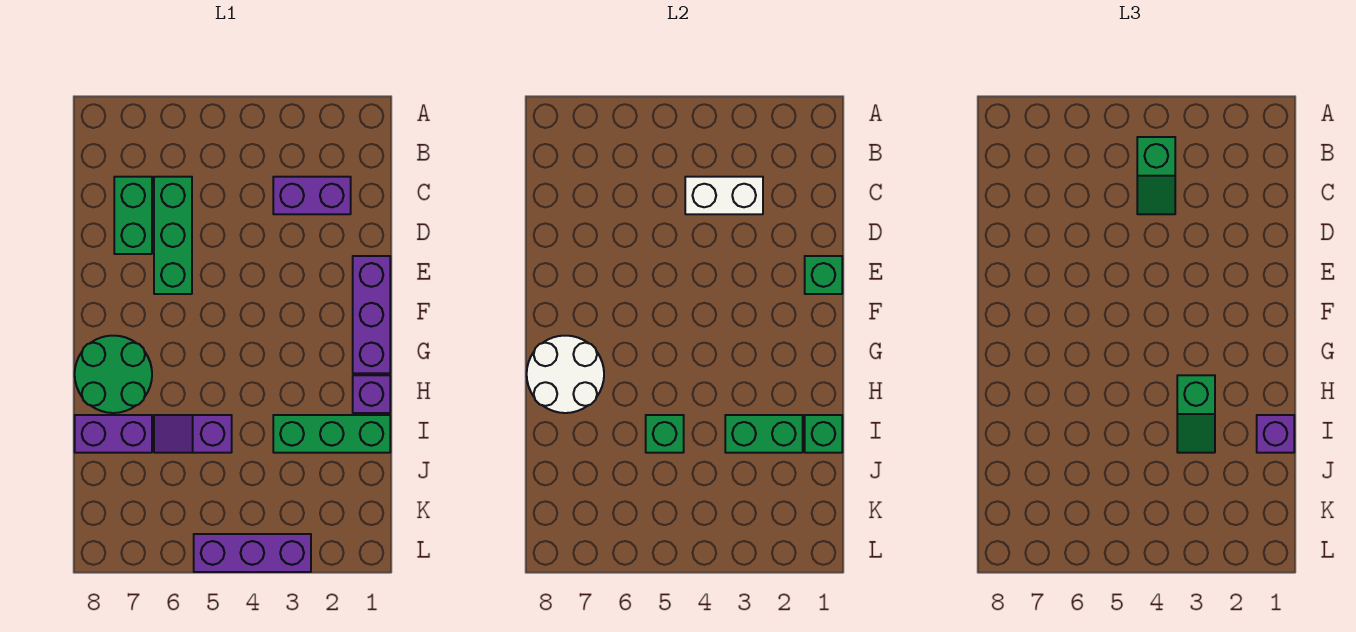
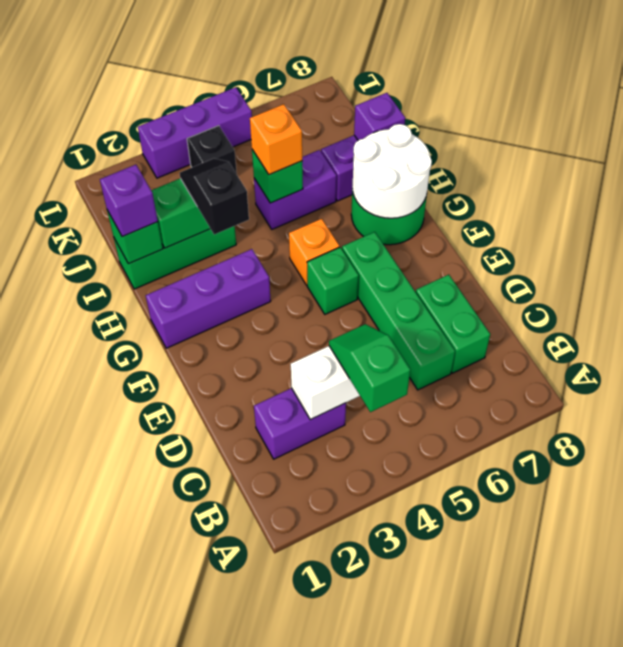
green brick C6:E6 level 1 -> green brick C6:F6 level 1
purple brick E1:G1 level 1 -> purple brick G1:G3 level 1
green brick E1 level 2 -> green brick F5 level 1
none -> orange brick G5 level 1
purple brick H1 level 1 -> purple brick I8 level 2
green slope H3:I3 level 3 top H -> black slope H3:I3 level 3 top H
purple slope I5:I6 level 1 top 5 -> purple brick I5:I6 level 1
none -> orange brick I5 level 3
none -> black brick K4 level 1

